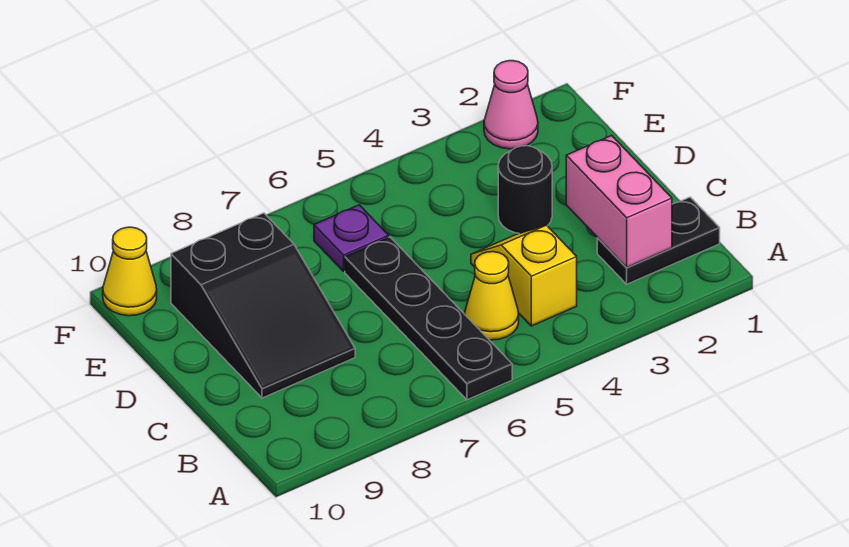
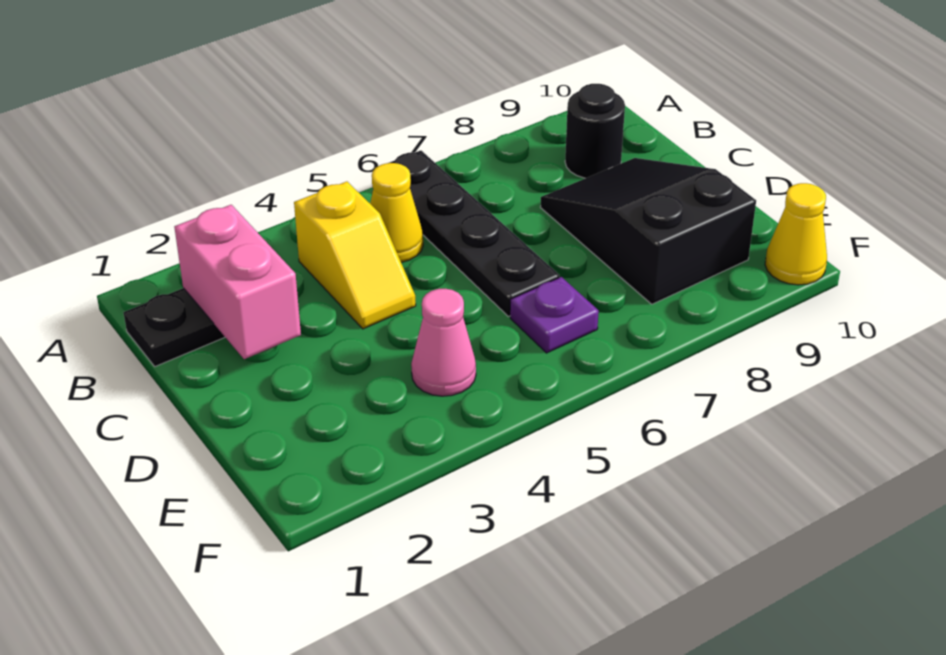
black round brick D3 level 1 -> black round brick B9 level 1
pink cone F2 level 1 -> pink cone E4 level 1

